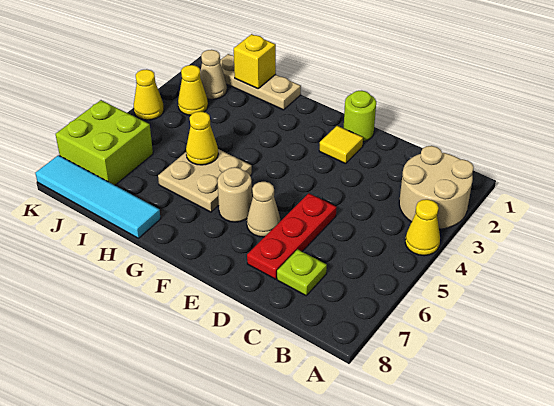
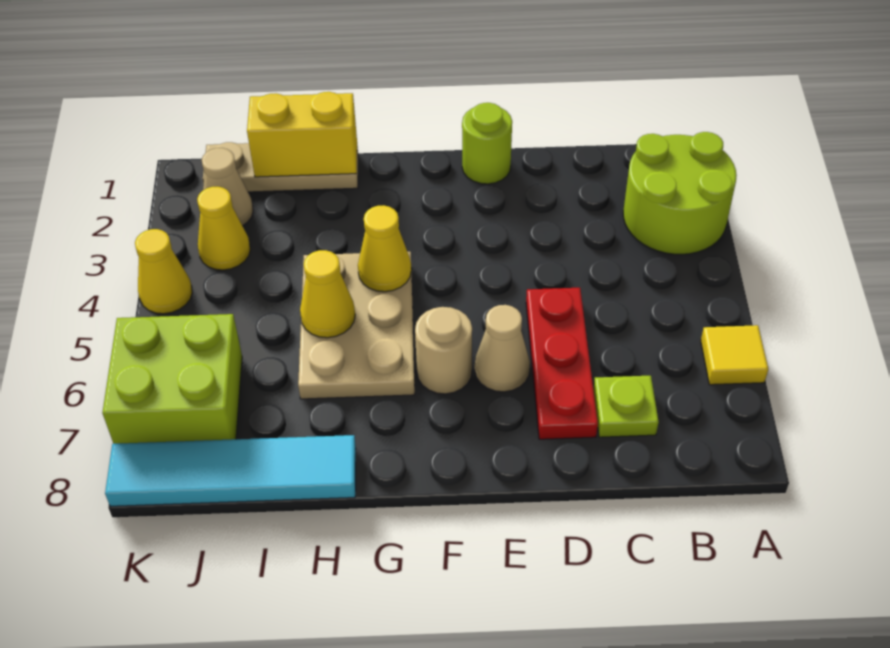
tan round brick A2:B3 level 1 -> lime round brick A2:B3 level 1
yellow cone A4 level 1 -> yellow cone G4 level 2
yellow tile E2 level 1 -> yellow tile A6 level 1
tan plate G5:H6 level 1 -> tan plate G4:H6 level 1
yellow brick I1 level 2 -> yellow brick H1:I1 level 2

